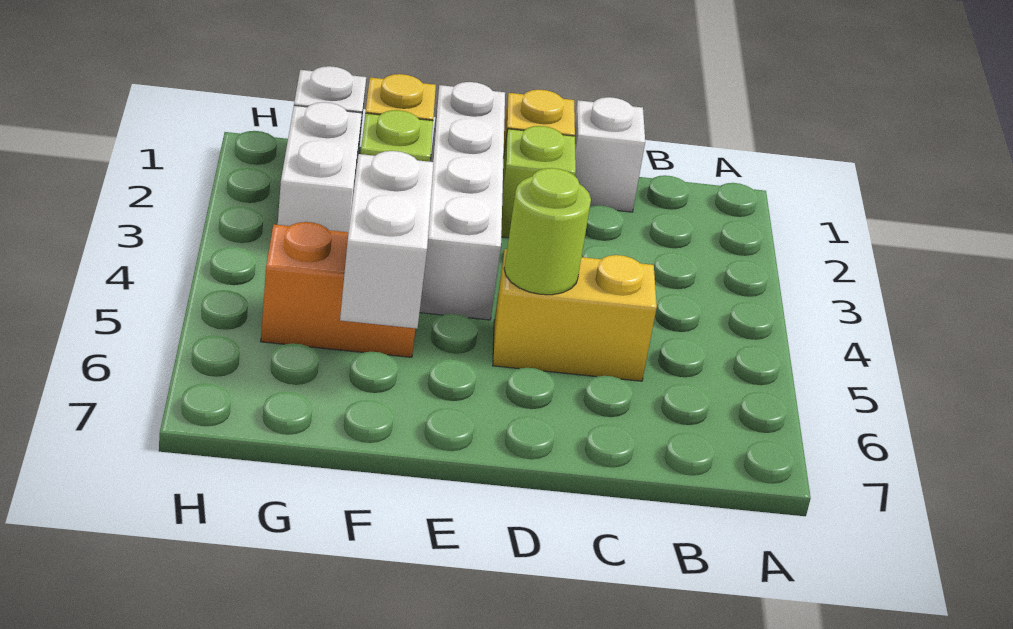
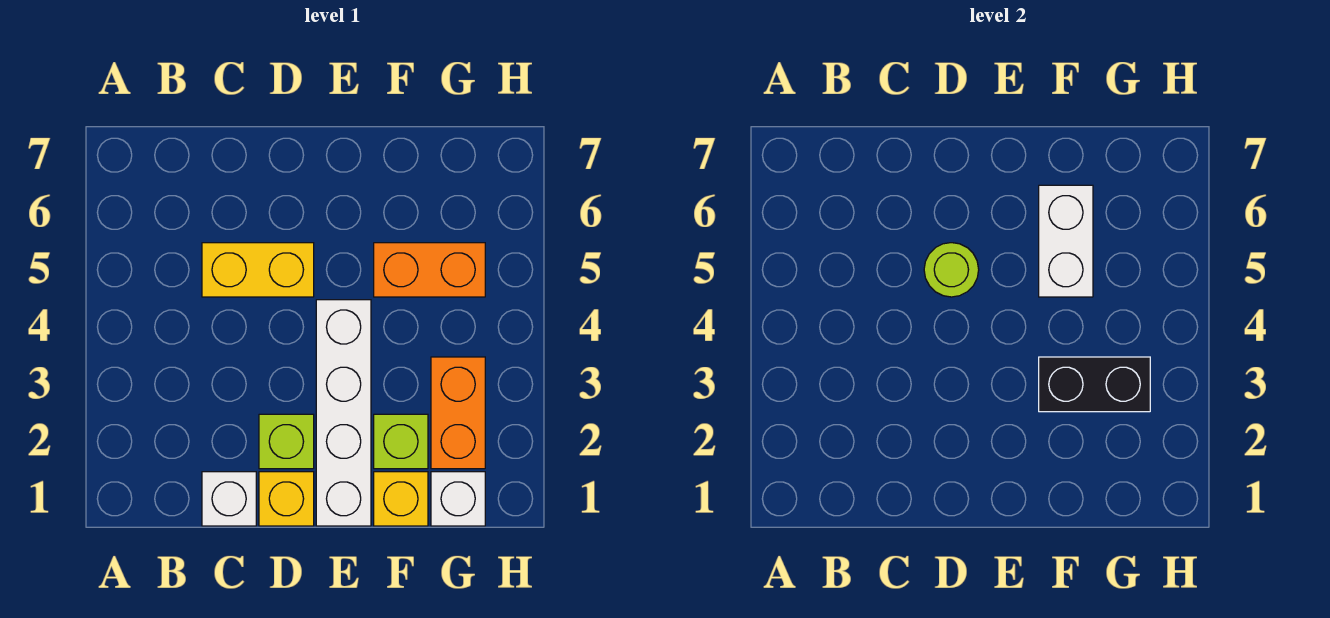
none -> black brick F3:G3 level 2
white brick G2:G3 level 1 -> orange brick G2:G3 level 1

